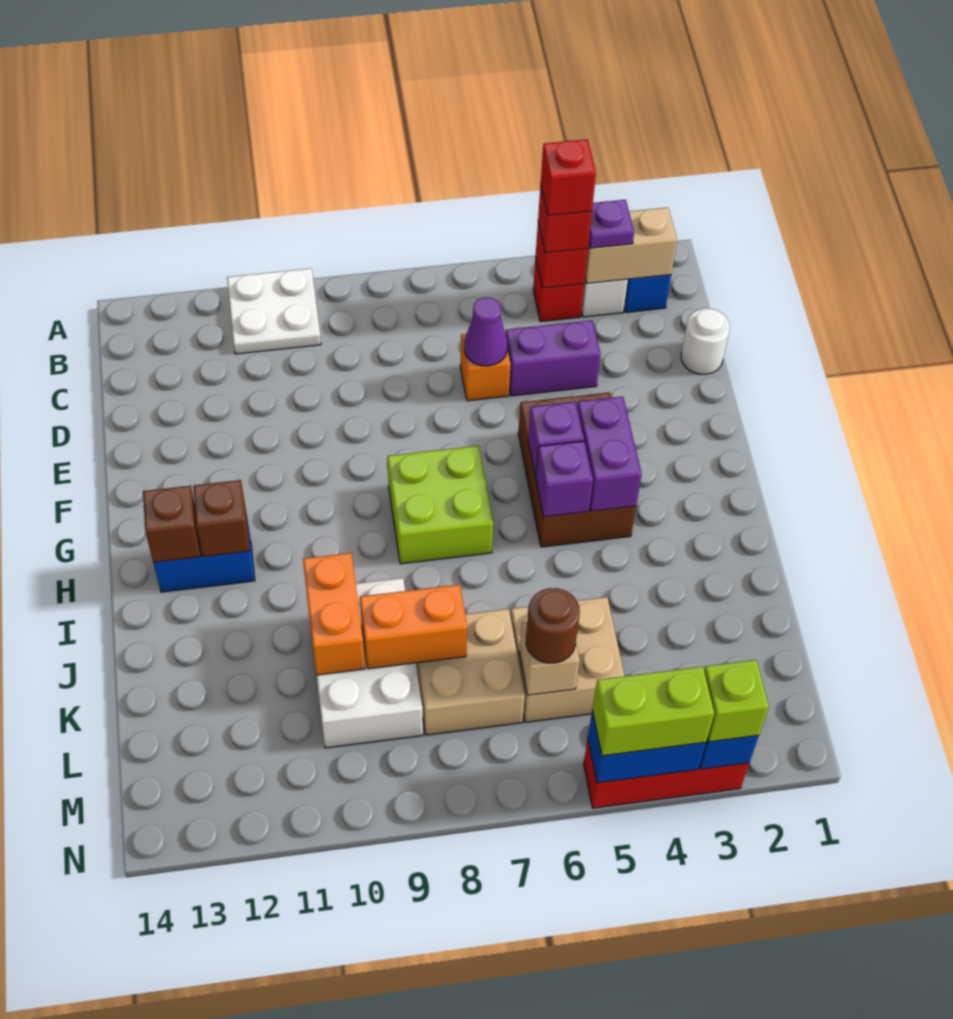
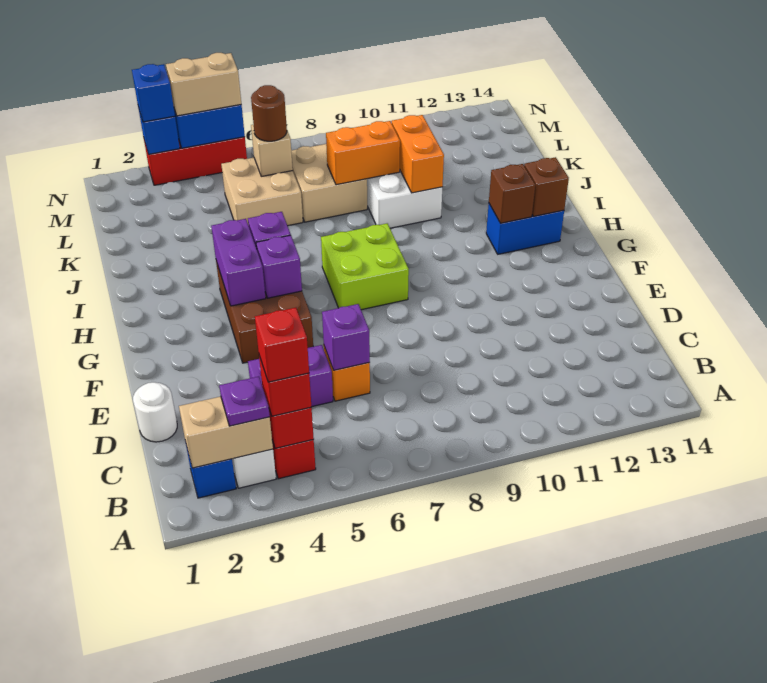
white plate A10:B11 level 1 -> none
purple cone D6 level 2 -> purple brick D6 level 2
lime brick N3 level 3 -> blue brick N3 level 3
lime brick N4:N5 level 3 -> tan brick N4:N5 level 3

